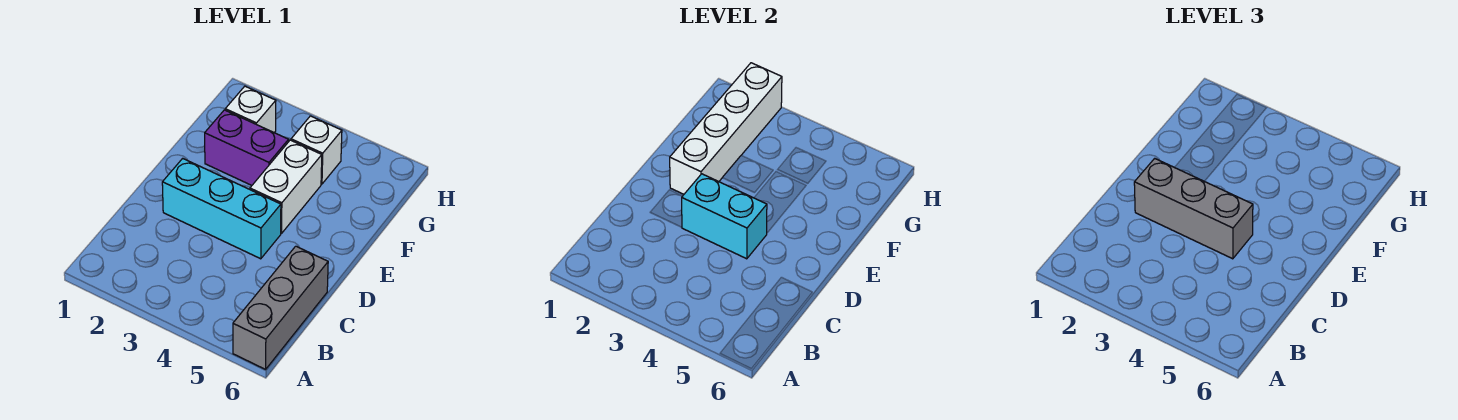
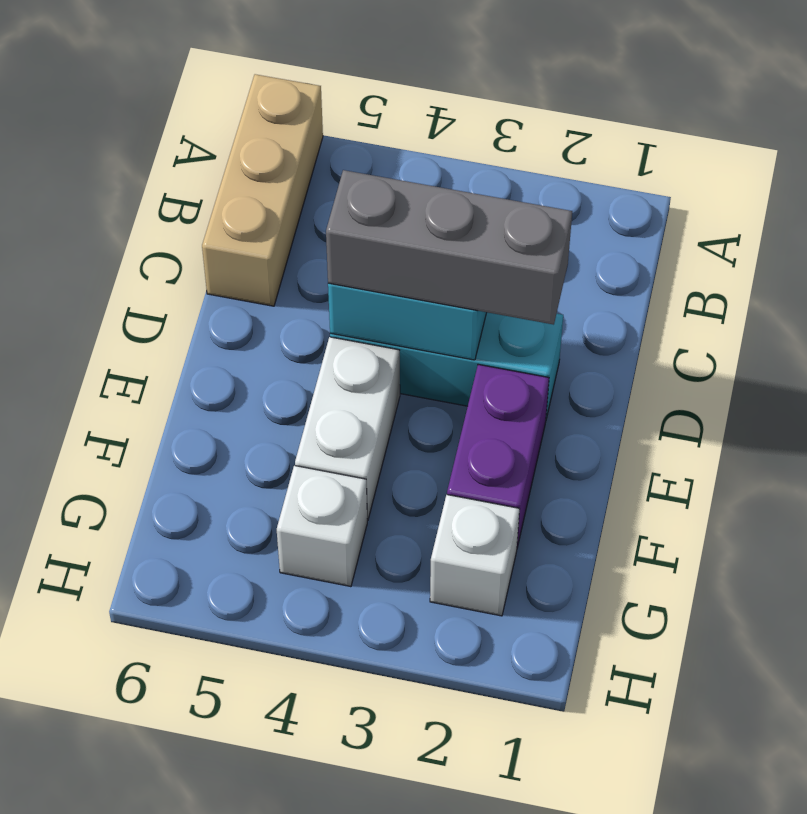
grey brick A6:C6 level 1 -> tan brick A6:C6 level 1
white brick E2:H2 level 2 -> none
purple brick F2:F3 level 1 -> purple brick E2:F2 level 1

